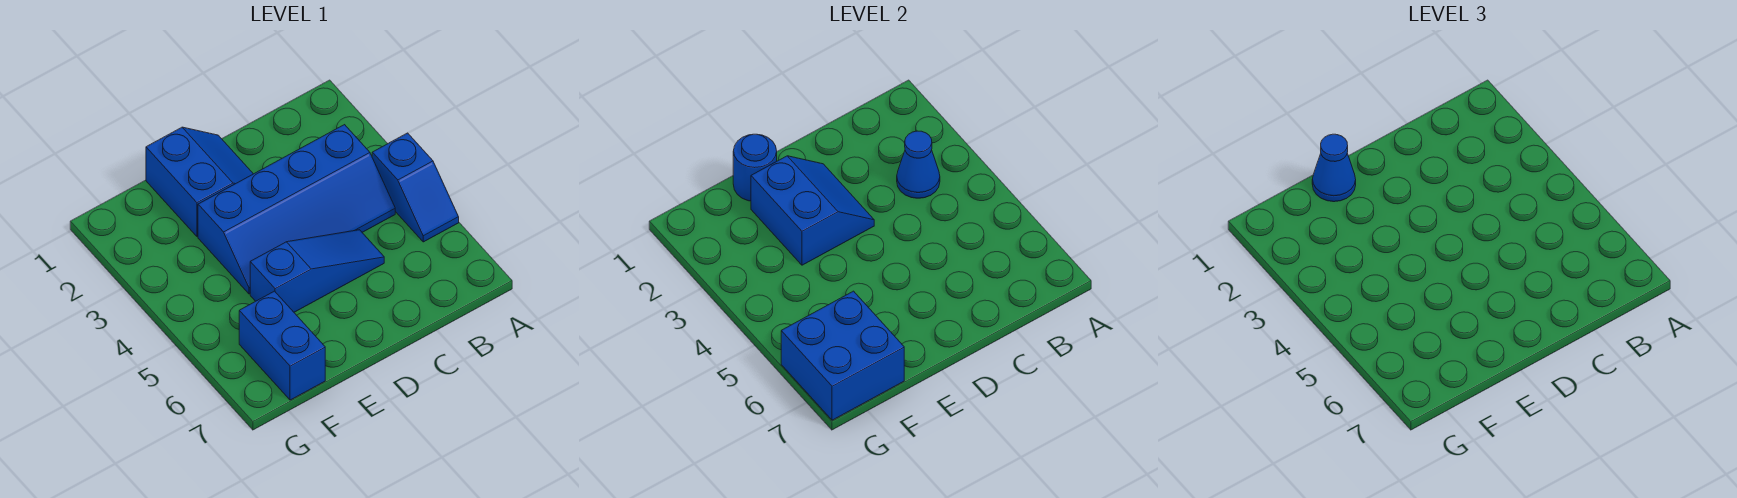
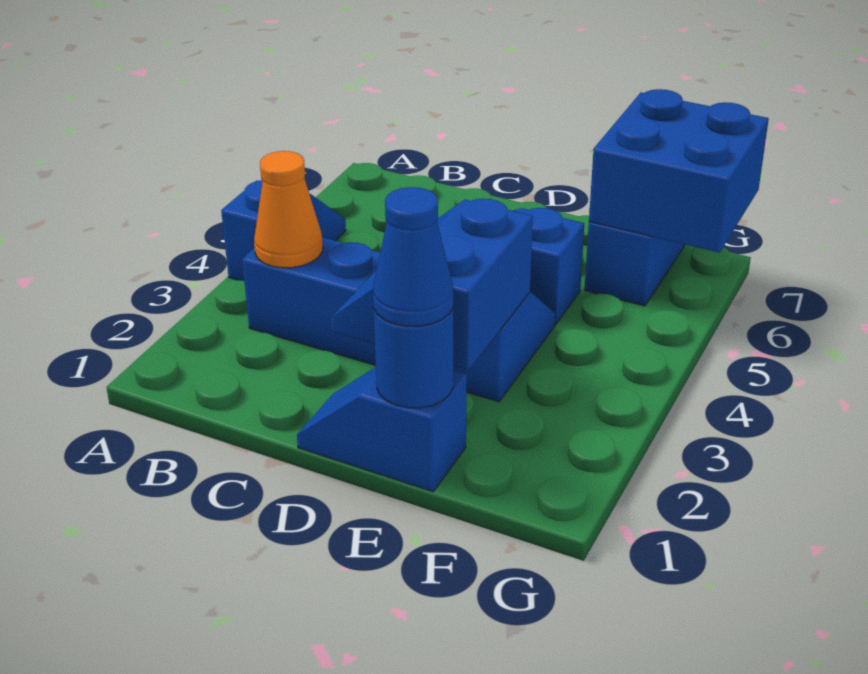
blue cone B3 level 2 -> orange cone B3 level 2
blue slope D1:E2 level 1 top E -> blue slope D1:E1 level 1 top E

